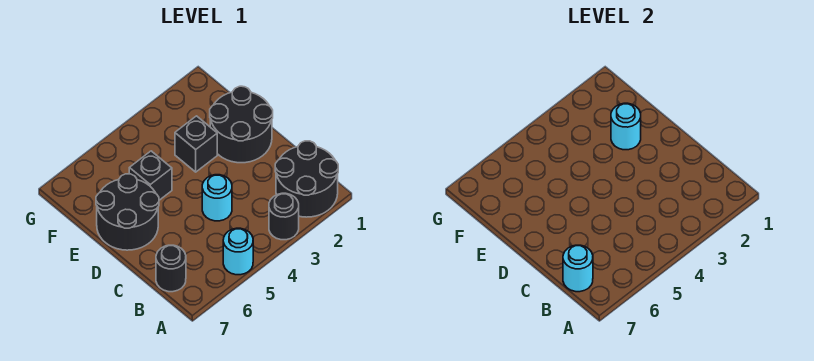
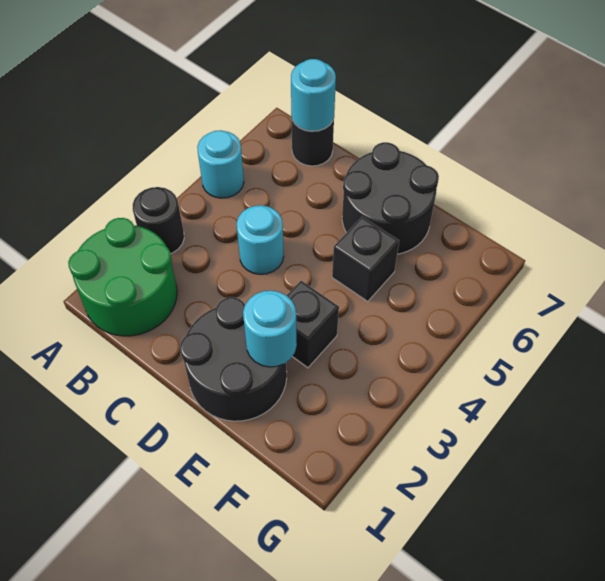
black round brick A1:B2 level 1 -> green round brick A1:B2 level 1

